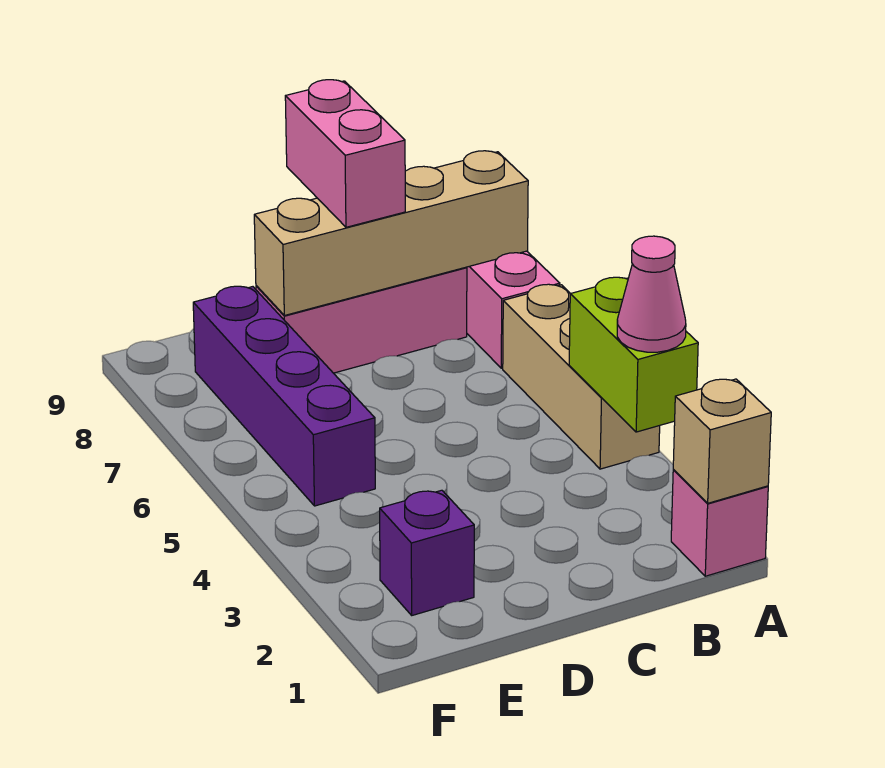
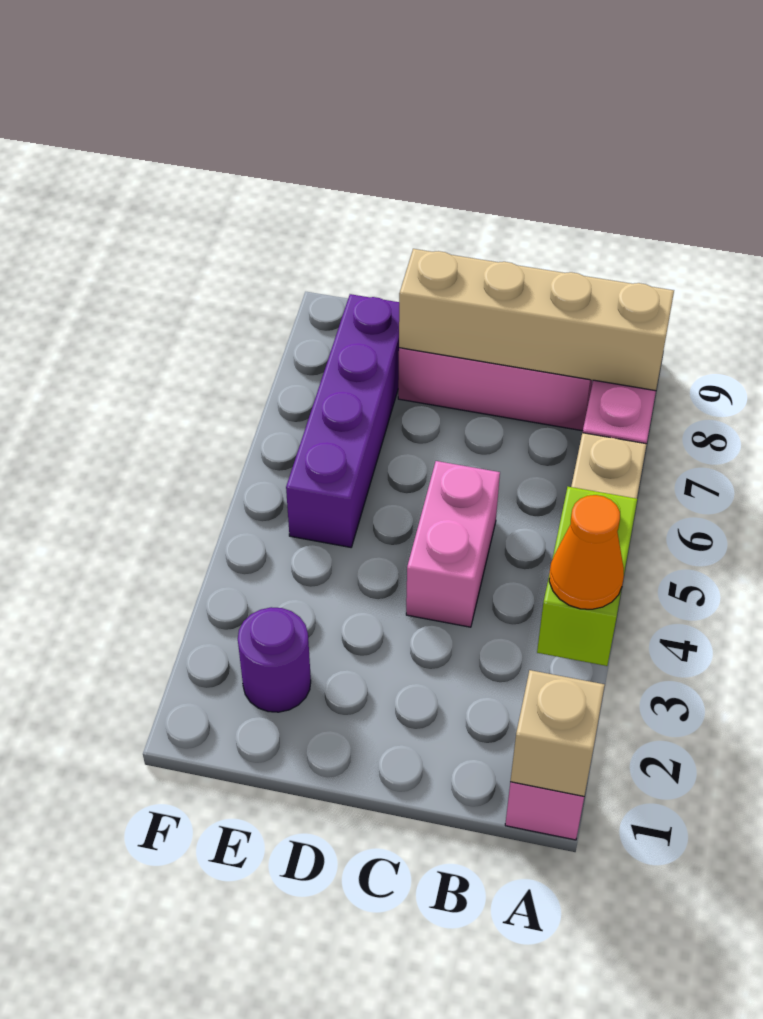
pink cone A3 level 3 -> orange cone A3 level 3
pink brick C8:C9 level 3 -> pink brick C4:C5 level 1
purple brick E2 level 1 -> purple round brick E2 level 1

